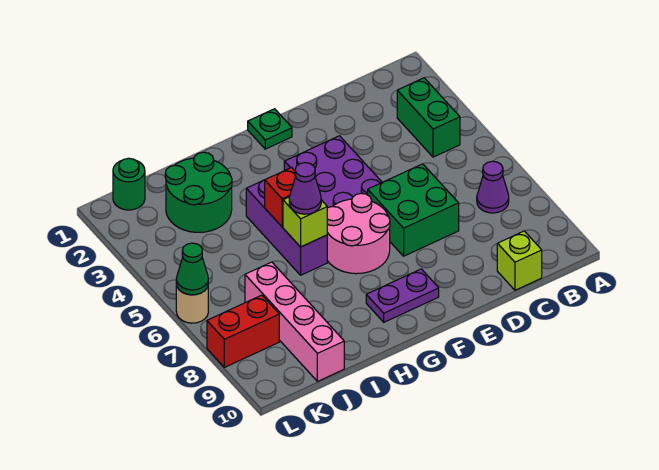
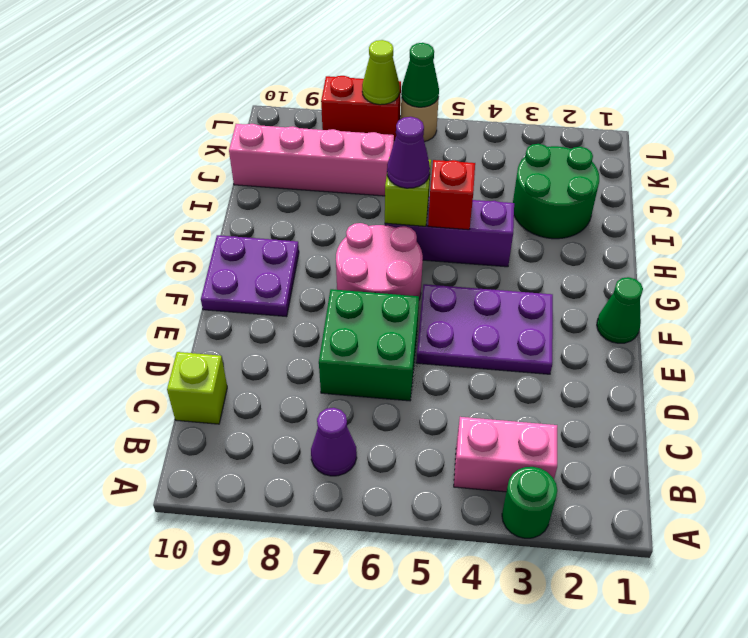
green brick B3:B4 level 1 -> pink brick B3:B4 level 1
green plate F1 level 1 -> green cone F1 level 1
purple plate F9:G9 level 1 -> purple plate F9:G10 level 1
green round brick K1 level 1 -> green round brick A3 level 1
red brick K8:L8 level 1 -> red brick L7:L8 level 1
none -> lime cone L7 level 2

